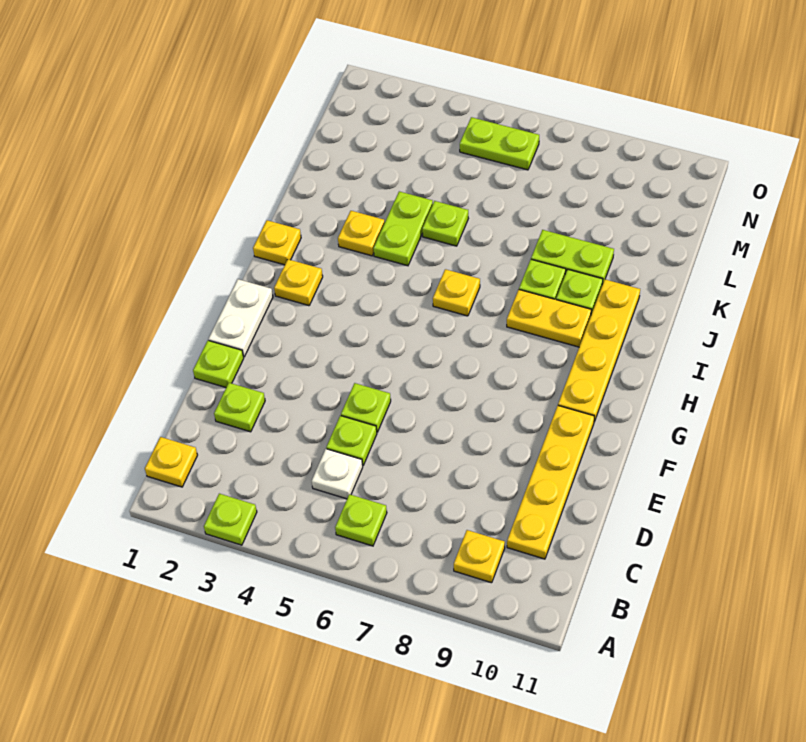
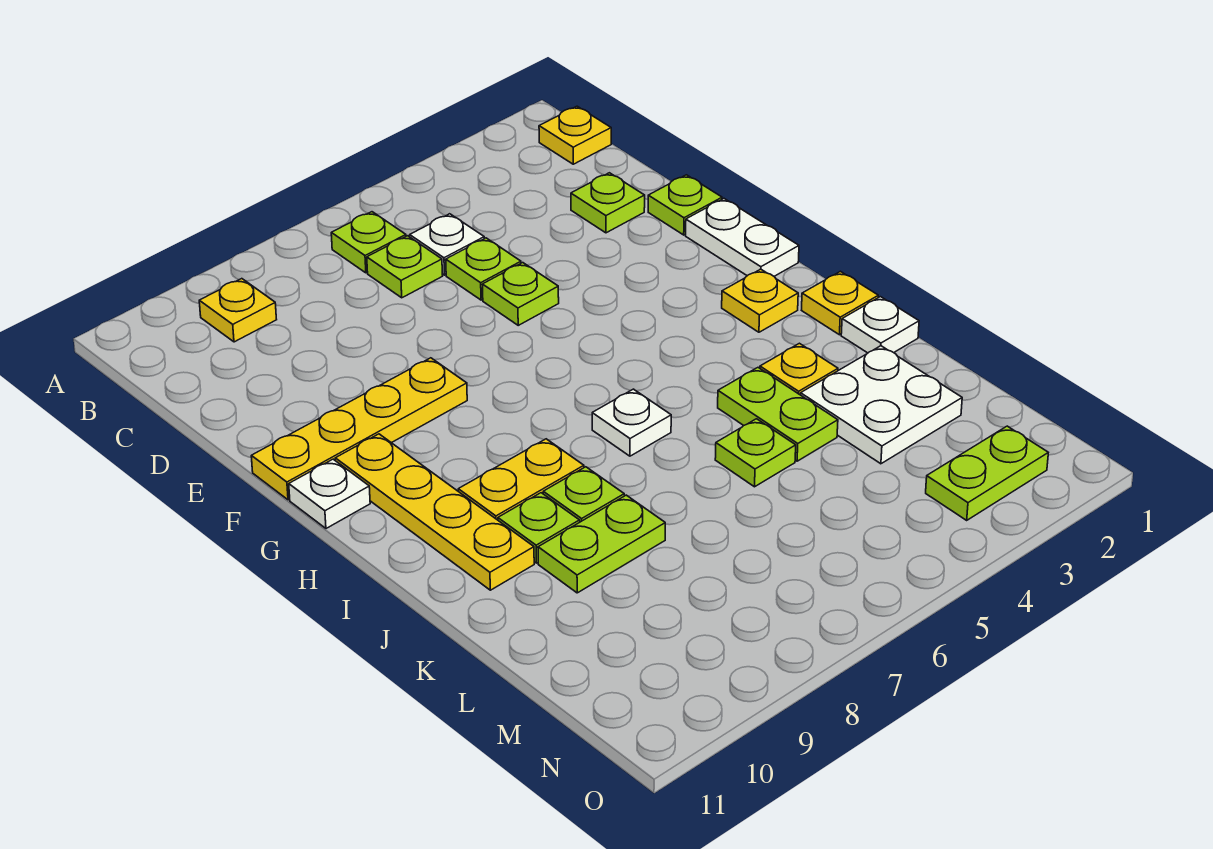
lime plate A3 level 1 -> lime plate C6 level 1
yellow plate C10:F10 level 1 -> yellow plate F8:F11 level 1
none -> white plate G11 level 1
yellow plate I6 level 1 -> white plate I6 level 1
none -> white plate J1 level 1
none -> white plate K2:L3 level 1
lime plate N5:N6 level 1 -> lime plate N2:N3 level 1

